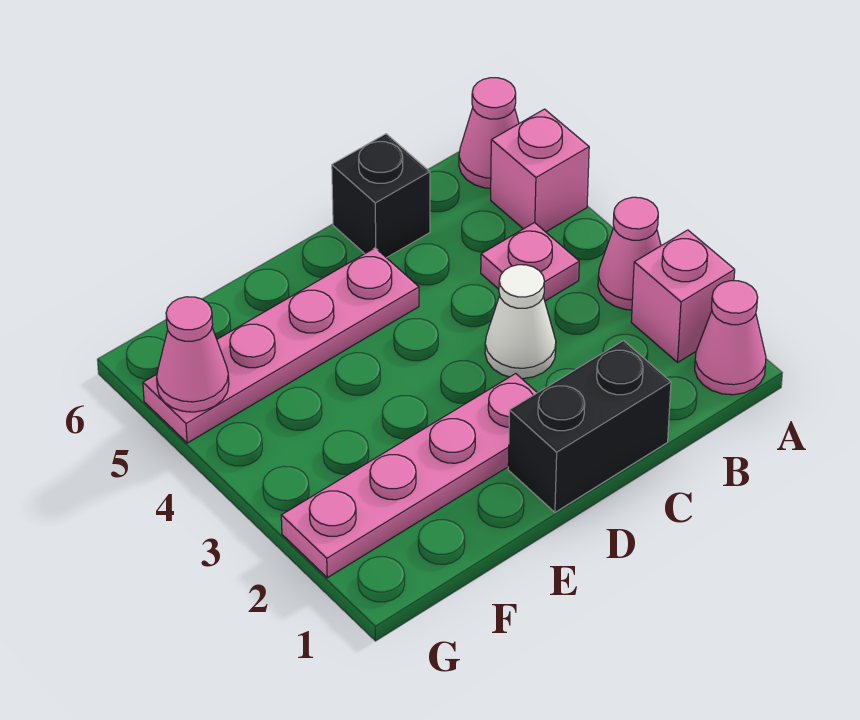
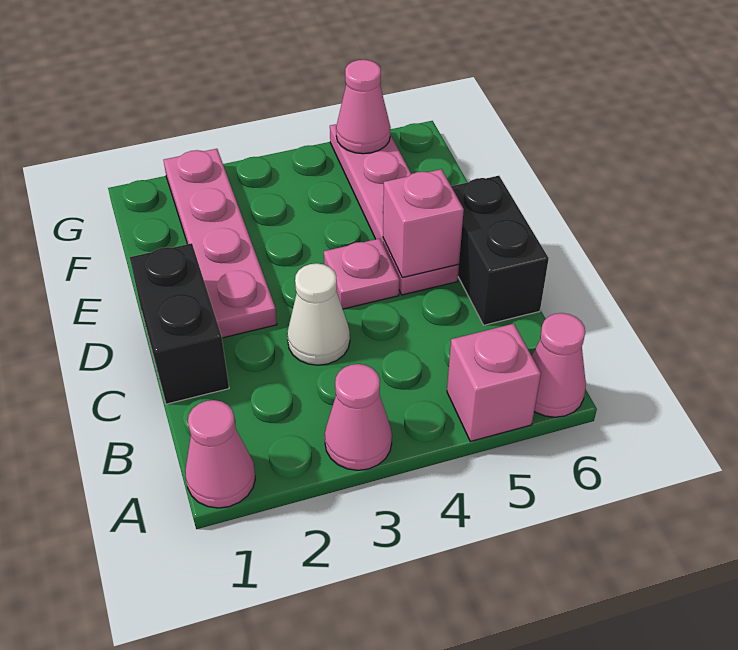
pink brick A2 level 1 -> pink brick D5 level 2
pink plate B4 level 1 -> pink plate D4 level 1
black brick C6 level 1 -> black brick C6:D6 level 1

